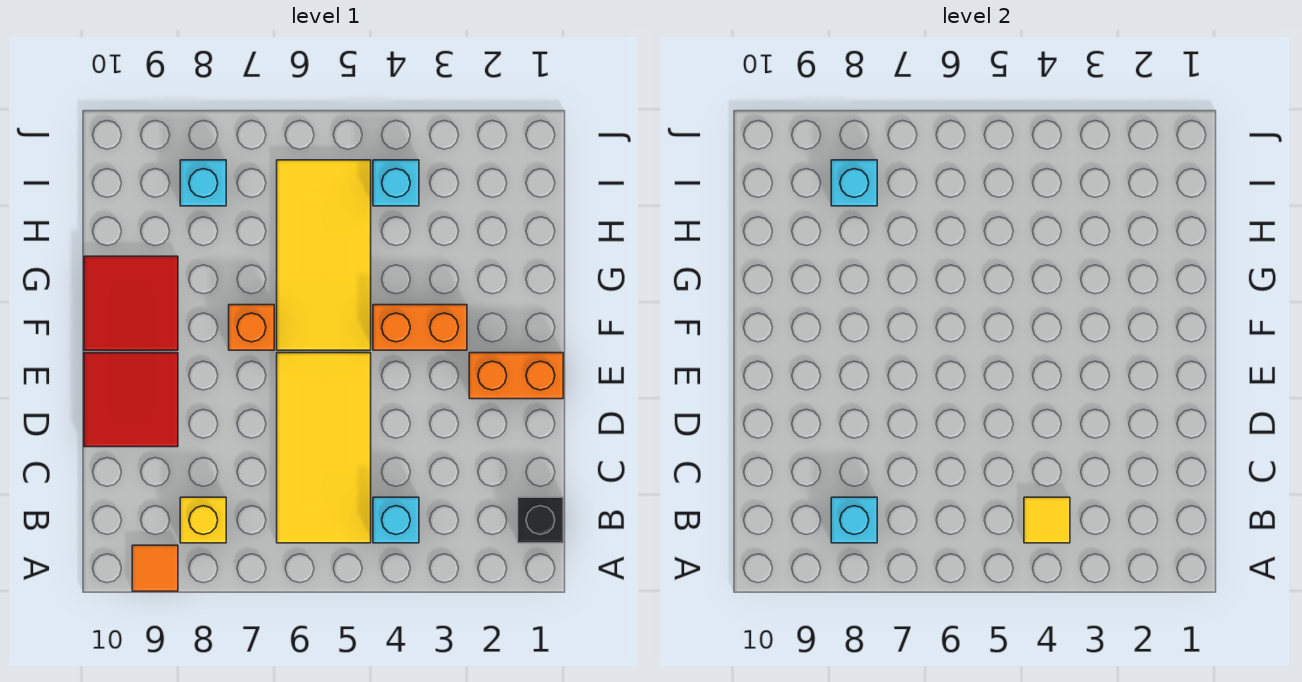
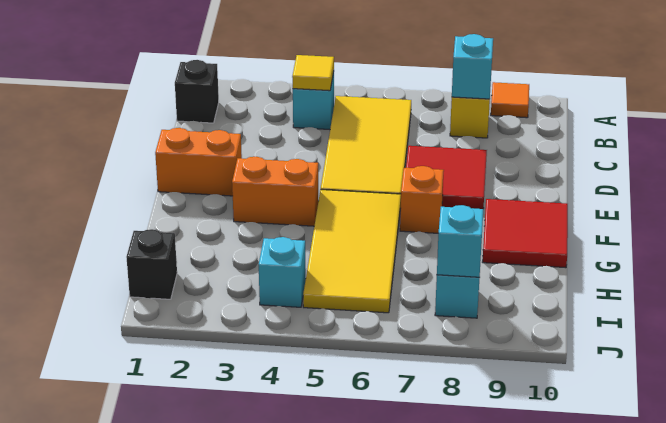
red tile D9:E10 level 1 -> red tile D7:E8 level 1
none -> black brick I1 level 1

